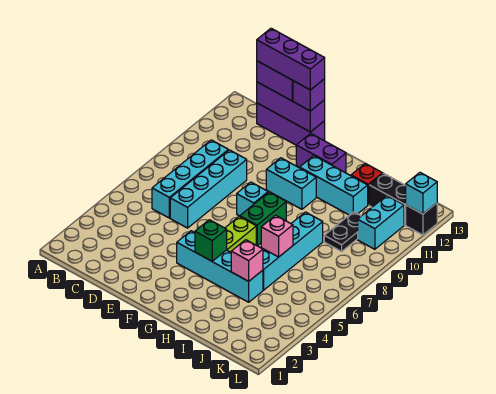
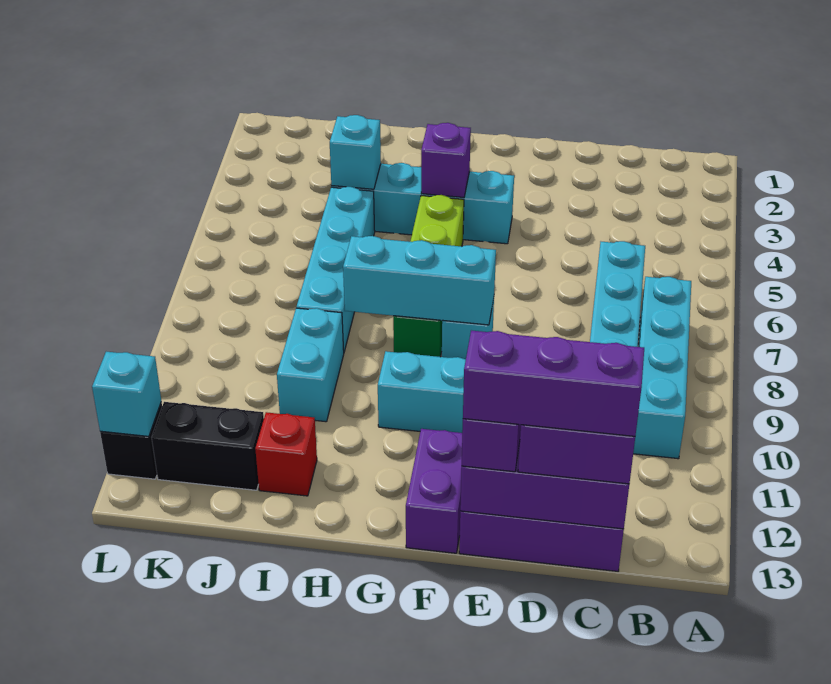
cyan brick D6:D9 level 1 -> cyan brick B7:B10 level 1
purple brick F12:G12 level 1 -> purple brick F12:F13 level 1
green brick G4 level 2 -> purple brick G4 level 2
cyan brick G11:I11 level 1 -> cyan brick F8:H8 level 2
pink brick I4 level 2 -> cyan brick I4 level 2
pink brick I6 level 2 -> none
black plate J9:J10 level 1 -> none
cyan brick K10:K11 level 1 -> cyan brick I9:I10 level 1

